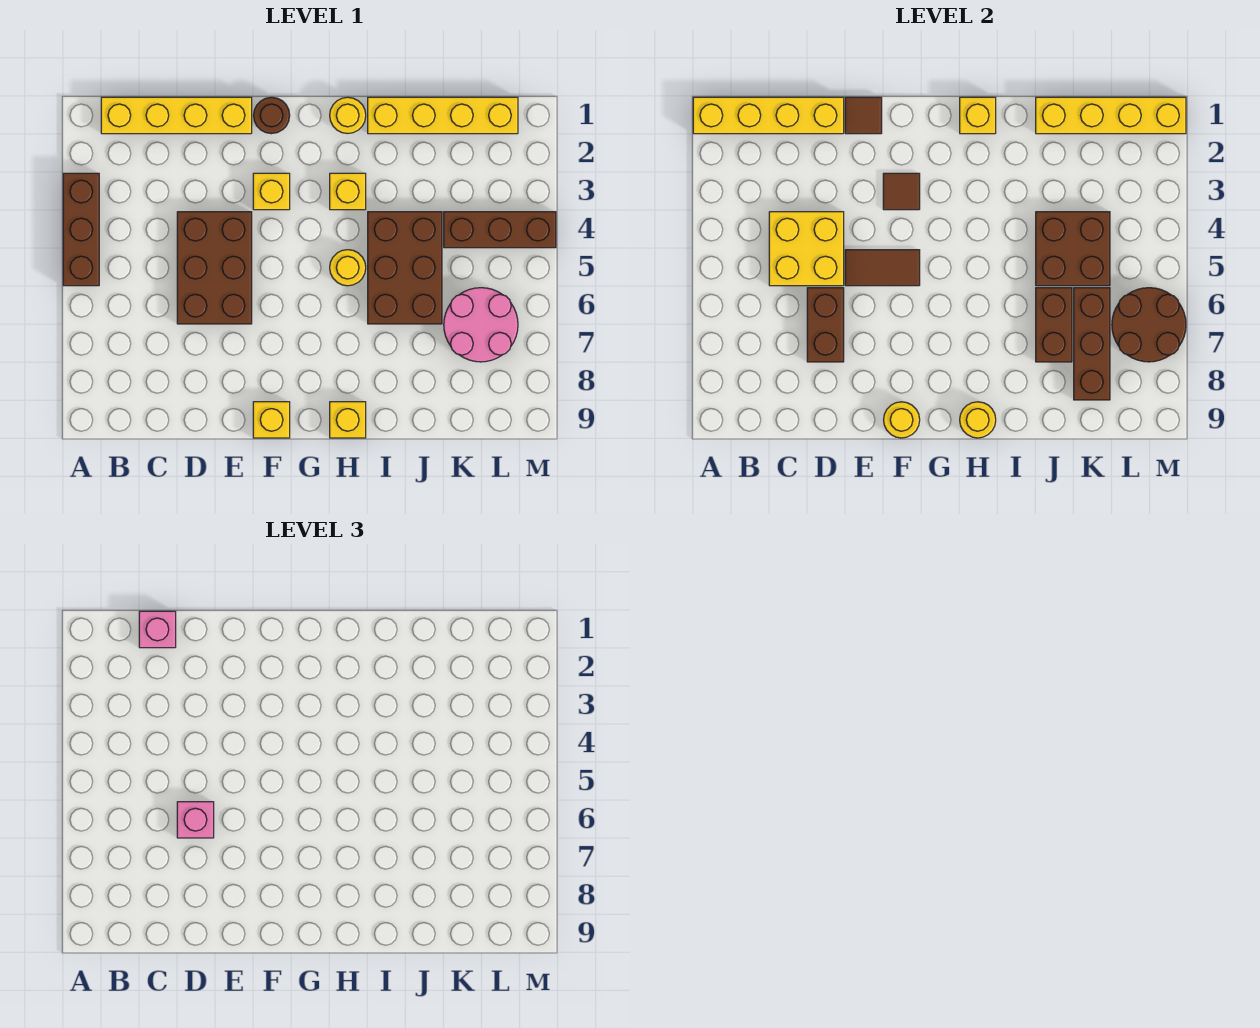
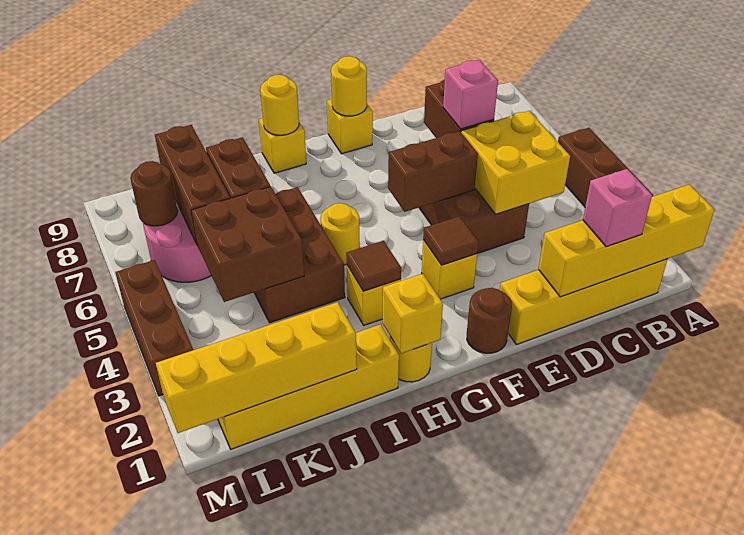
brown tile E1 level 2 -> brown tile H3 level 2
brown tile E5:F5 level 2 -> brown brick E5:F5 level 2
brown brick K4:M4 level 1 -> brown brick M3:M5 level 1
brown round brick L6:M7 level 2 -> brown round brick L7 level 2

